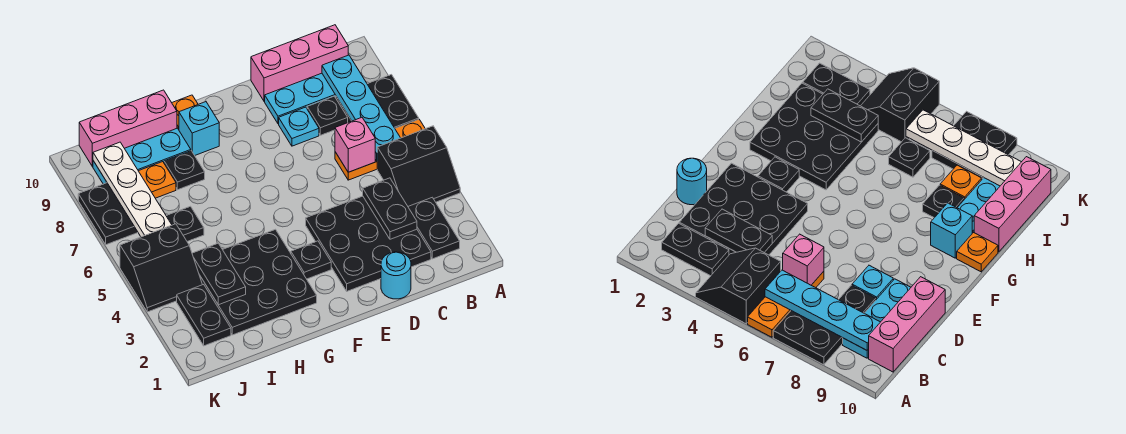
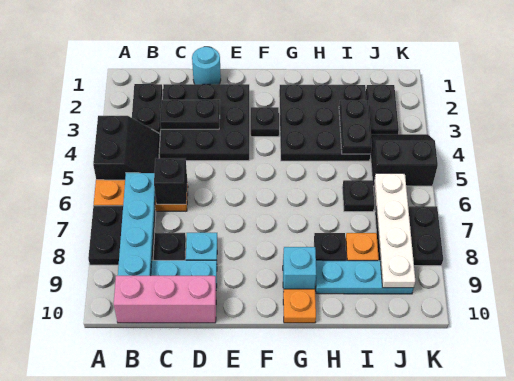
black slope A4:B5 level 1 top 5 -> black slope A4:B5 level 1 top A
black plate C3:C4 level 2 -> black plate C3:D3 level 2
pink brick C6 level 2 -> black brick C6 level 2
pink brick H10:J10 level 1 -> none

